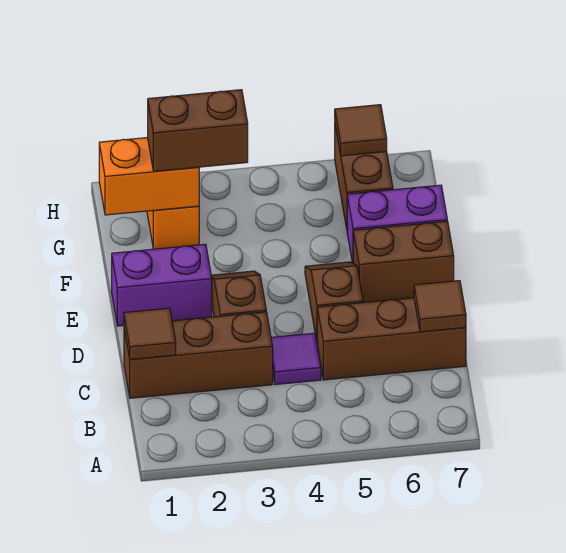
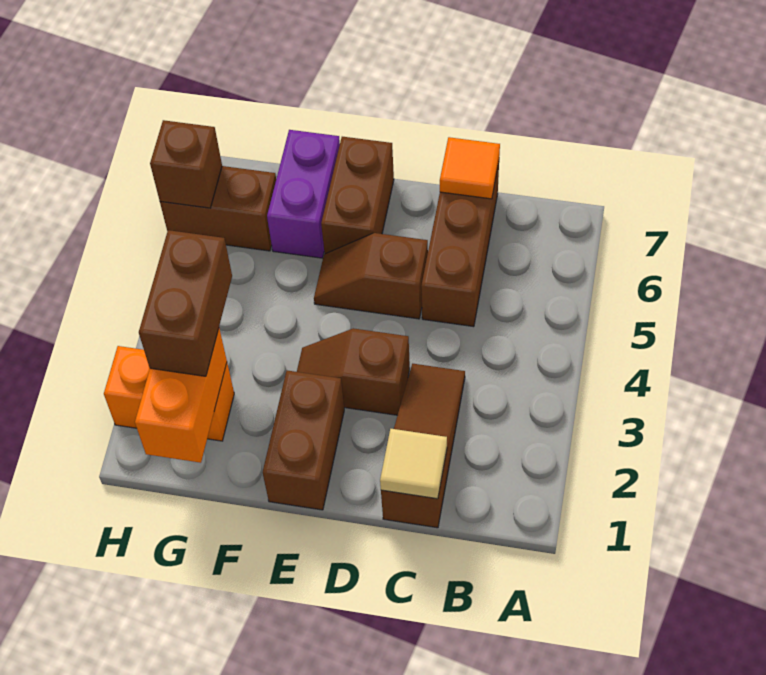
brown brick C1:C3 level 1 -> brown slope C1:C3 level 1 top 1
brown tile C1 level 2 -> tan tile C1 level 2
purple tile C4 level 1 -> none
brown tile C7 level 2 -> orange tile C7 level 2
purple brick E1:E2 level 1 -> brown brick E1:E2 level 1
brown tile H6 level 2 -> brown brick H6 level 2

